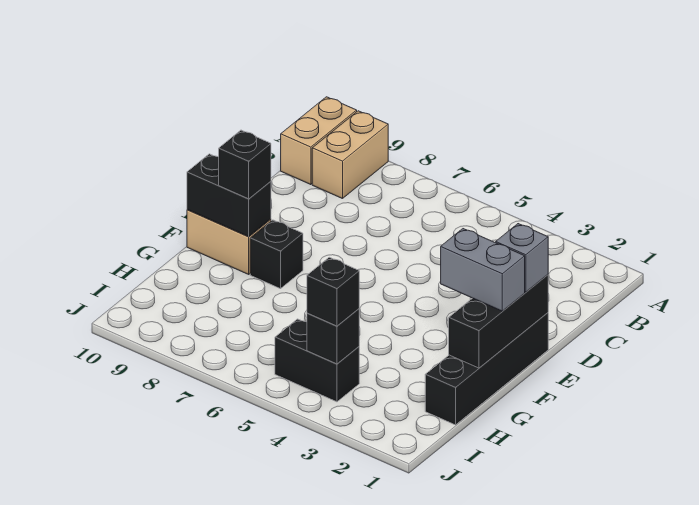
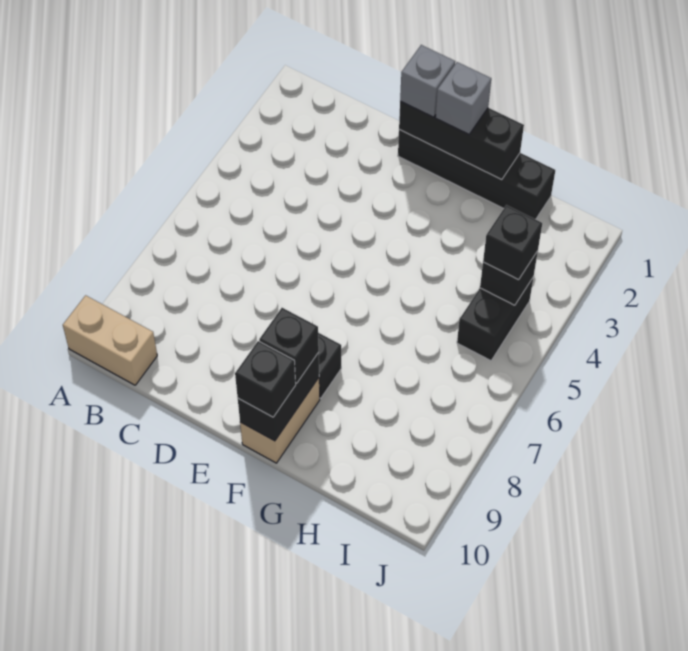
tan brick A9:B9 level 1 -> none
grey brick F1:F2 level 3 -> grey brick F1 level 3
none -> black brick F10 level 3

